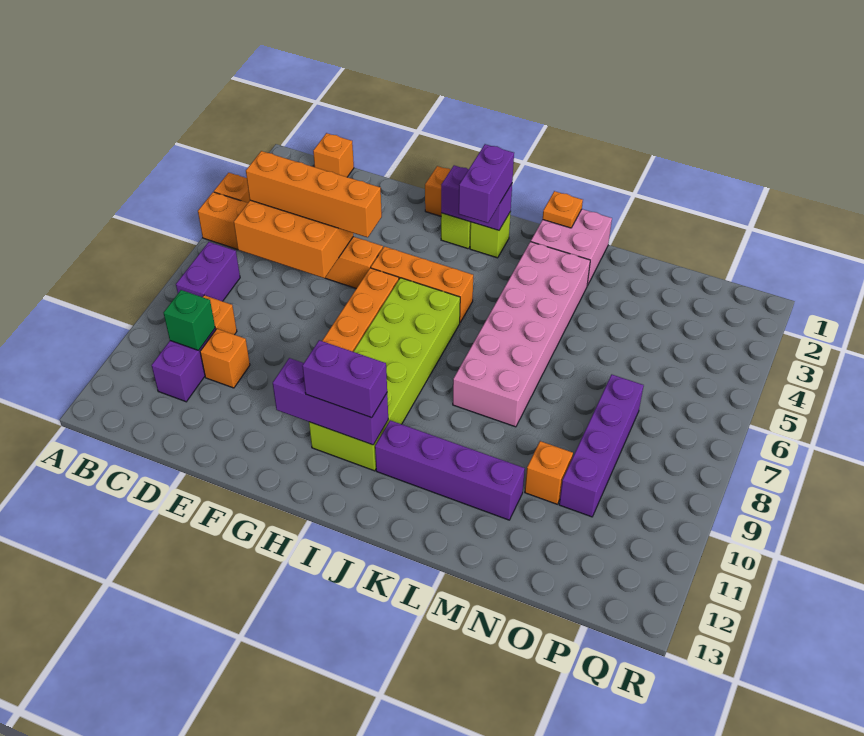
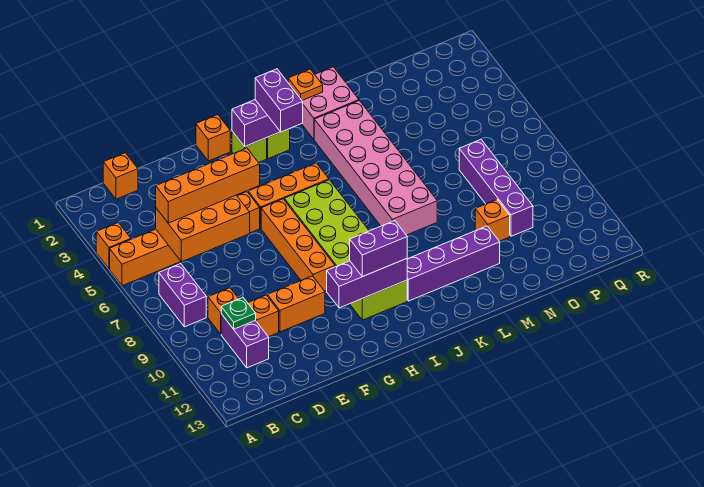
green brick C10 level 2 -> green plate C10 level 2
none -> orange brick E10:F10 level 1

